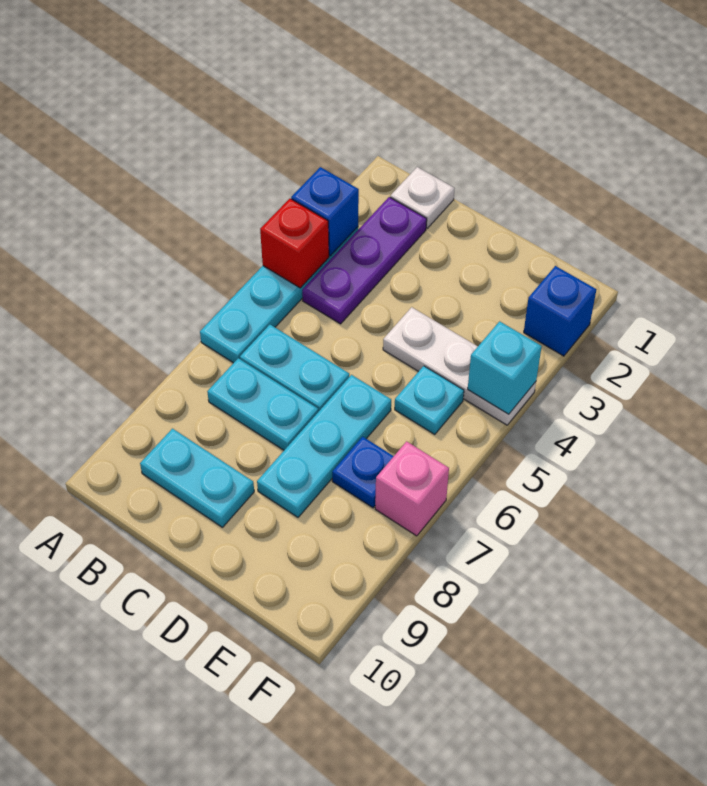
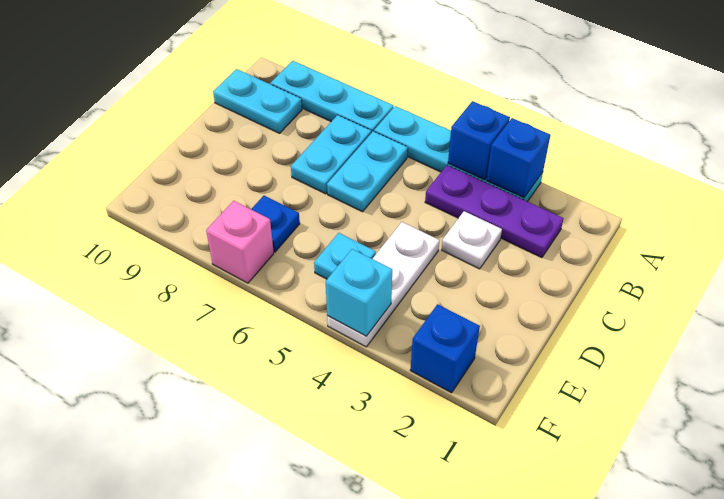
red brick A4 level 2 -> blue brick A4 level 2
white plate B1 level 1 -> white plate C3 level 1
cyan plate B9:C9 level 1 -> cyan plate B9:B10 level 1
cyan plate D6:D8 level 1 -> cyan plate A7:A9 level 1

